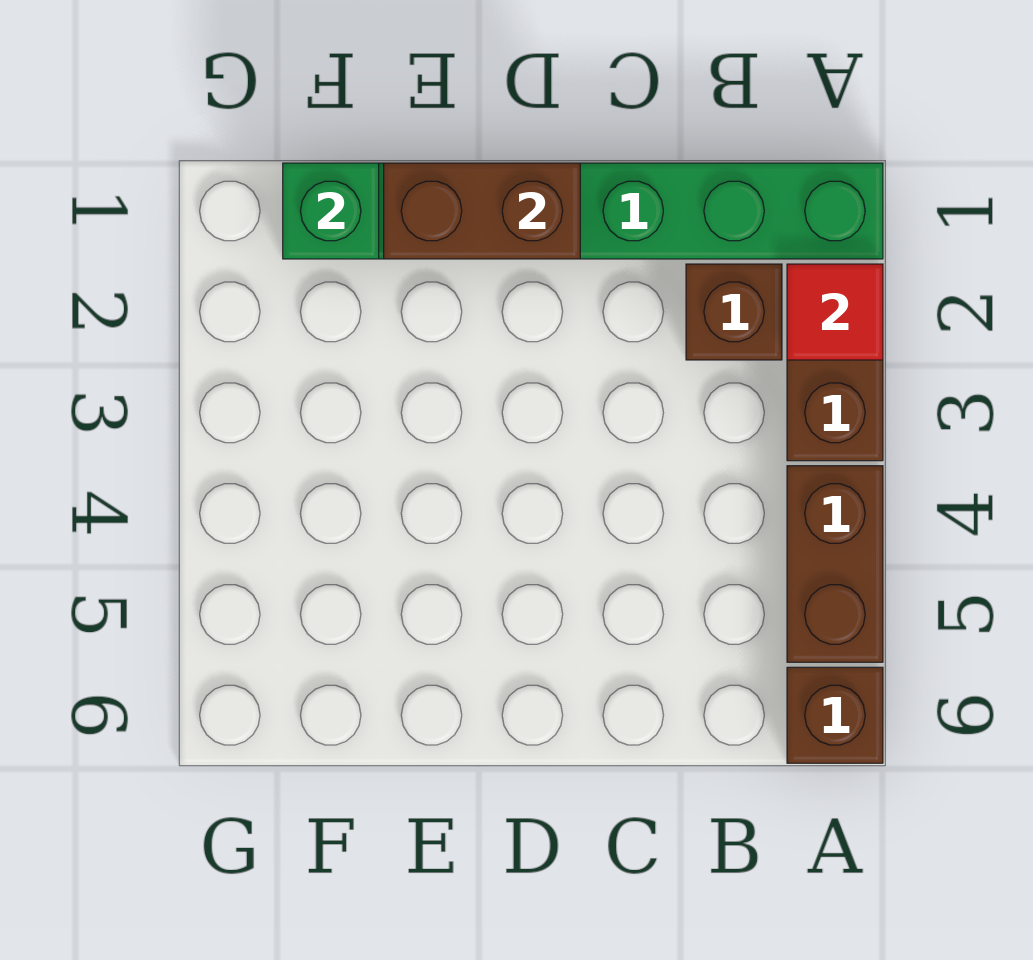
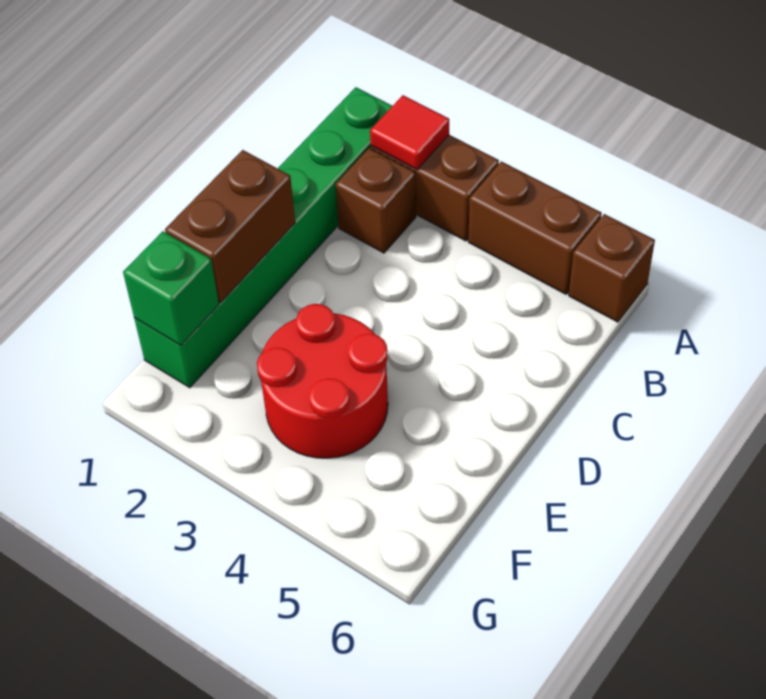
none -> red round brick E3:F4 level 1

